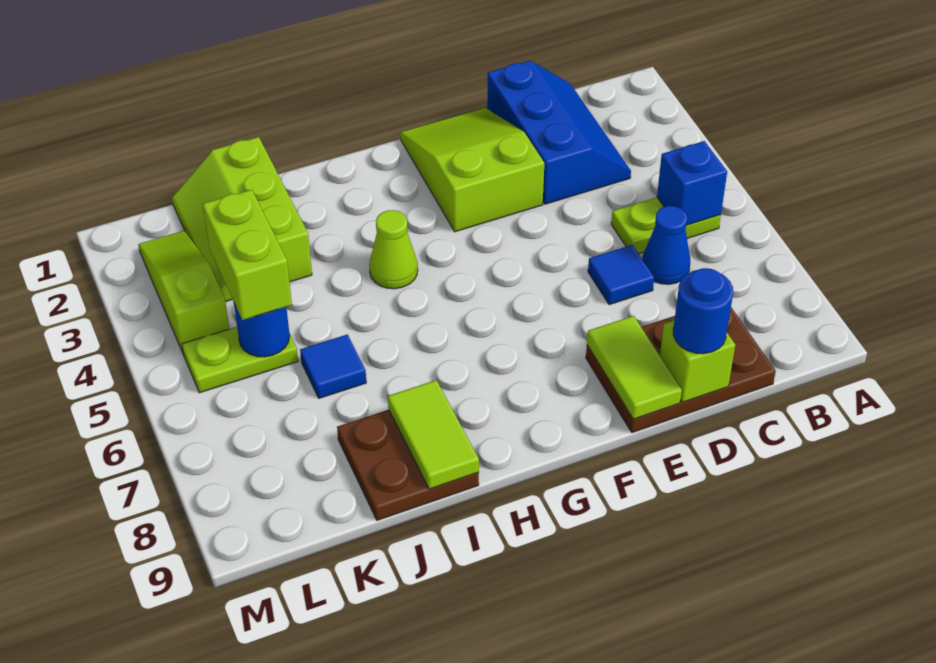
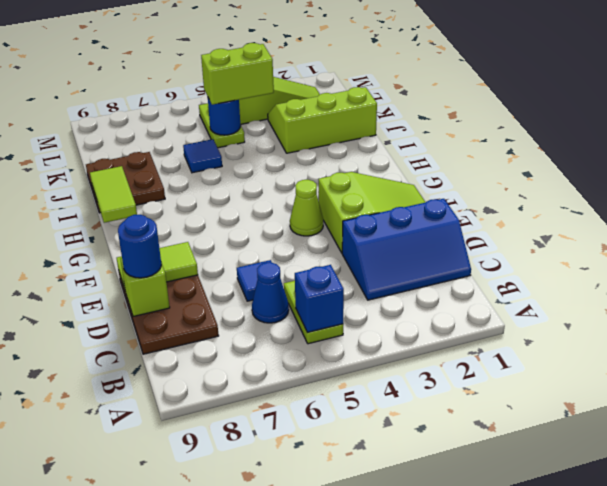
lime cone H4 level 1 -> lime cone F4 level 1
lime tile I8:I9 level 2 -> lime tile H9:I9 level 2

